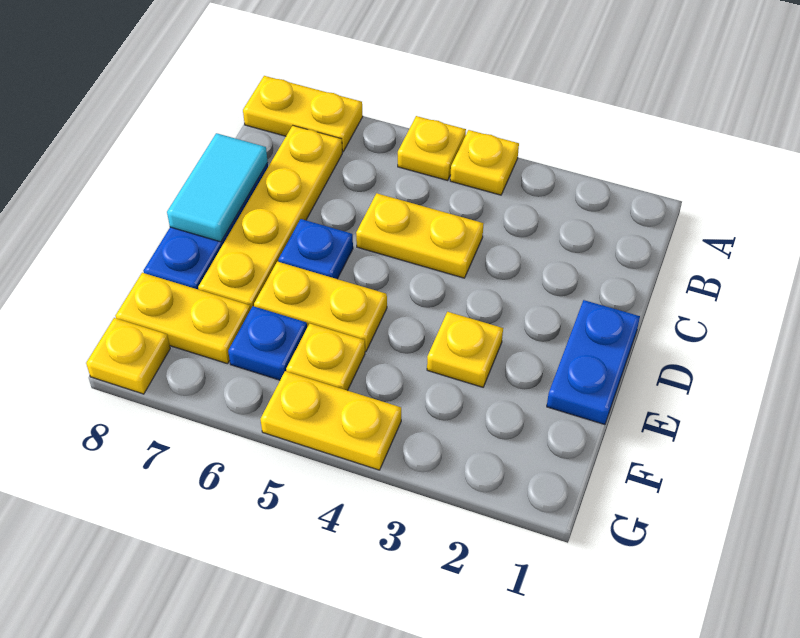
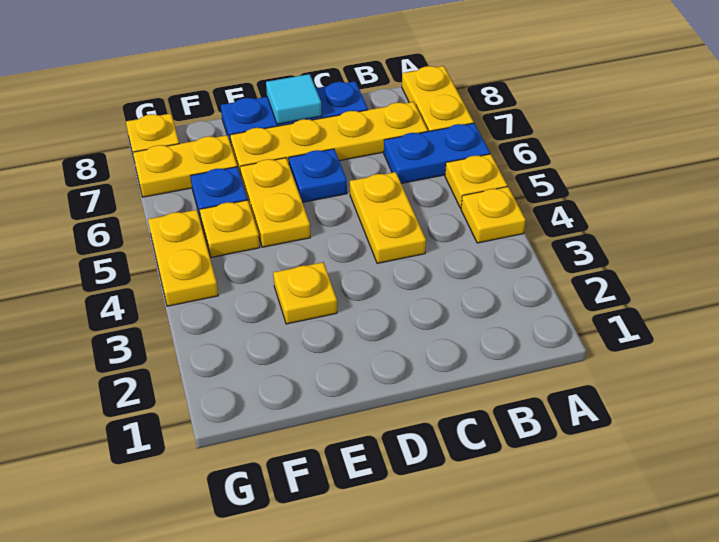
cyan tile C8:D8 level 2 -> cyan tile D8 level 2
blue plate D1:E1 level 1 -> blue plate A6:B6 level 1
yellow plate F7:F8 level 1 -> yellow plate F7:G7 level 1

